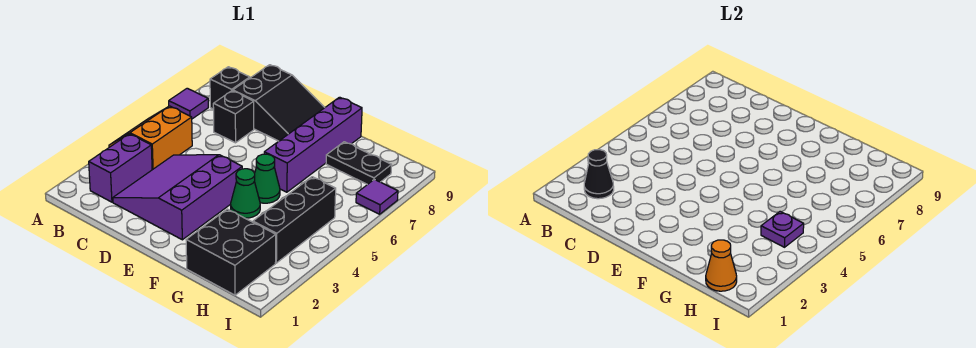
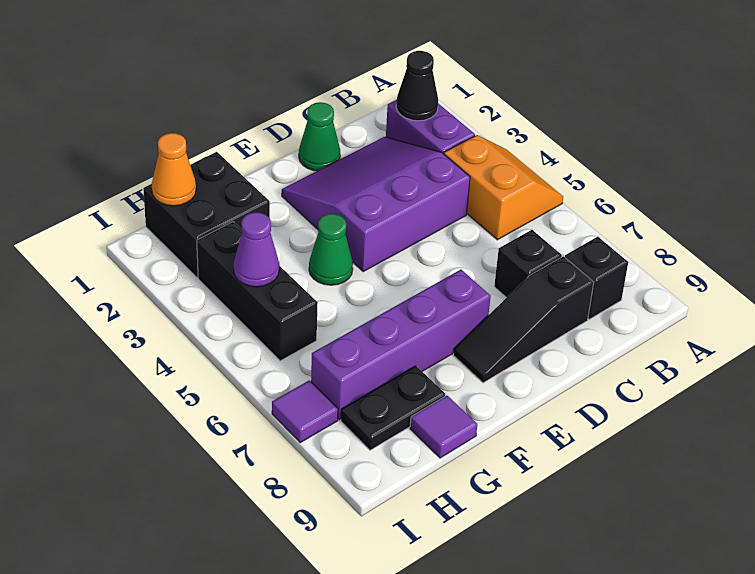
purple tile A7 level 1 -> purple tile G9 level 1
purple slope C2:E4 level 1 top E -> purple slope C2:E4 level 1 top 4
black slope C8:E9 level 1 top C -> black slope C8:E8 level 1 top C
green cone F5 level 1 -> green cone D1 level 1
purple brick F6:F9 level 1 -> purple brick E7:H7 level 1
purple plate H4 level 2 -> purple cone H4 level 2

